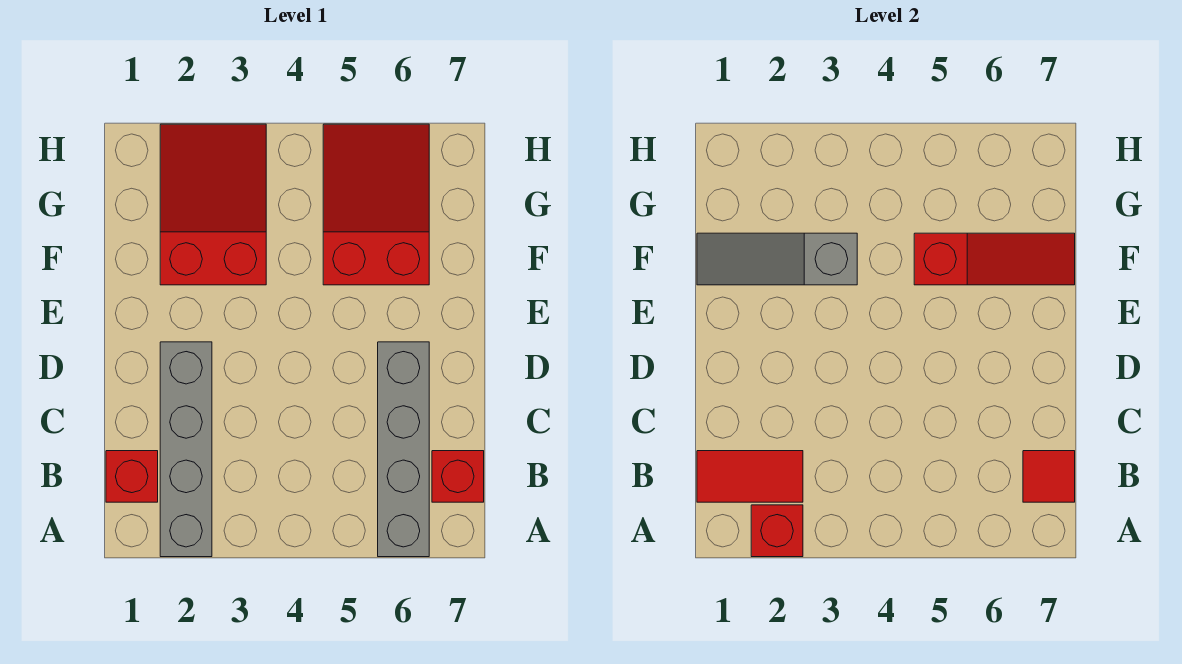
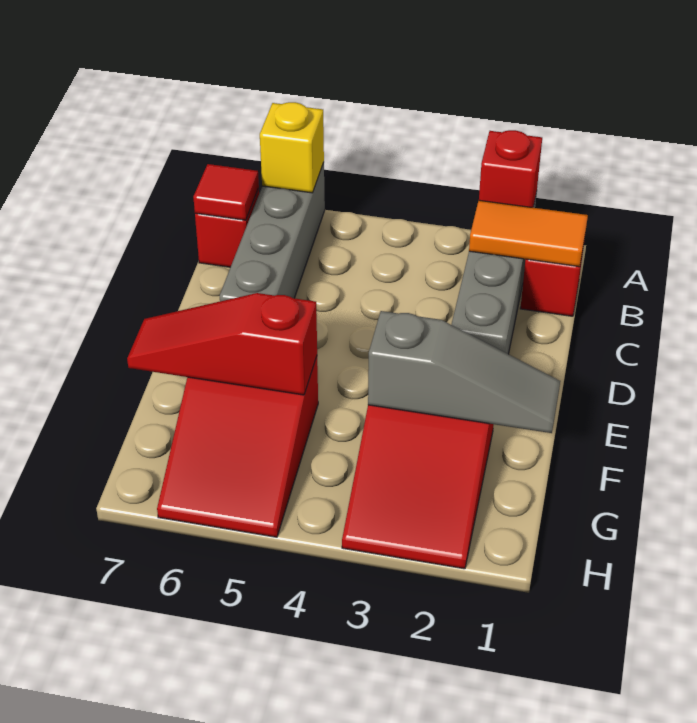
none -> yellow brick A6 level 2
red tile B1:B2 level 2 -> orange tile B1:B2 level 2

